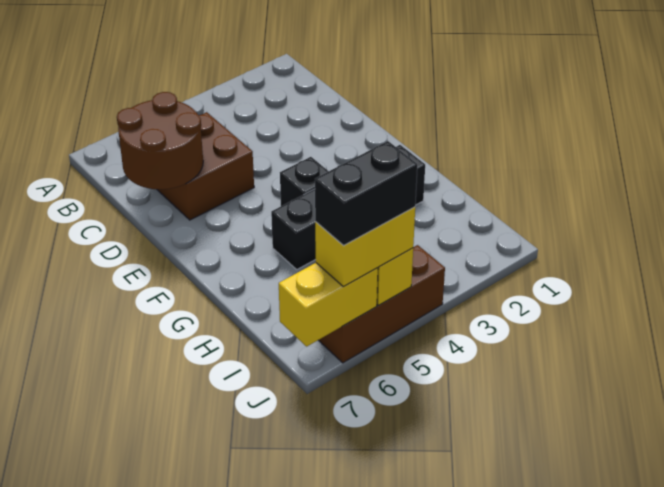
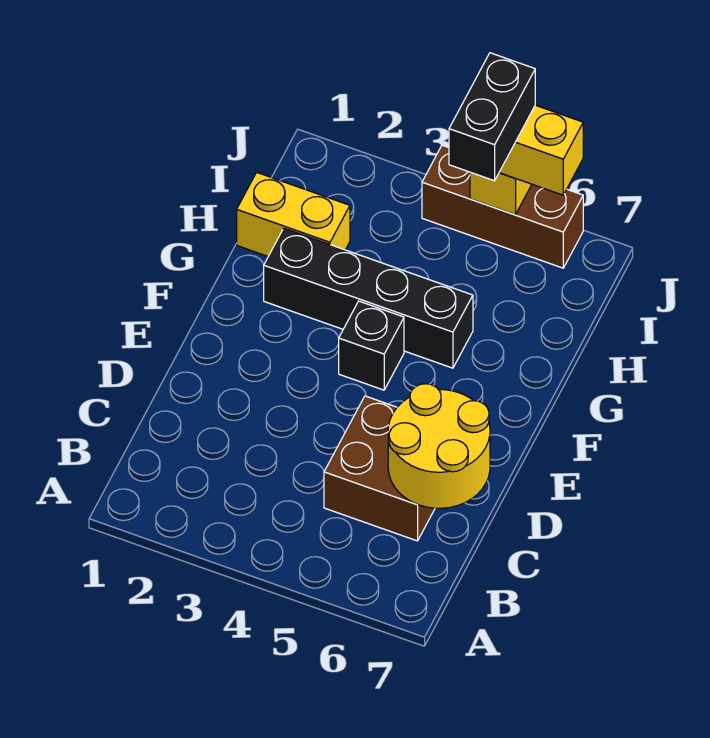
brown round brick C6:D7 level 2 -> yellow round brick C6:D7 level 2
black brick J5:J6 level 4 -> black brick I5:J5 level 4
yellow brick J6:J7 level 2 -> yellow brick H1:H2 level 1

